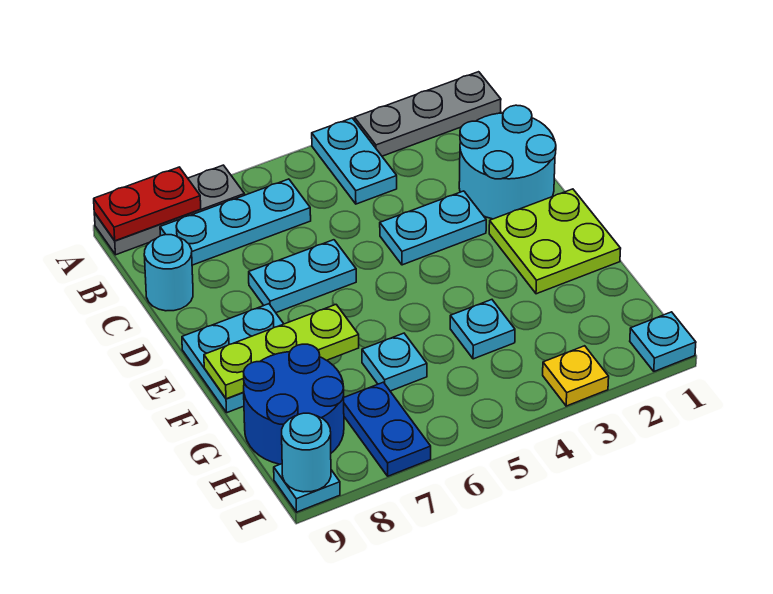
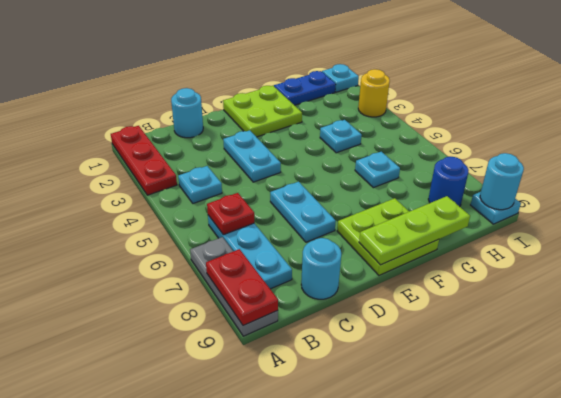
grey plate A1:A3 level 1 -> red plate A1:A3 level 1
cyan plate A4:B4 level 1 -> cyan plate B4 level 1
none -> red plate B6 level 2
cyan round brick C1:D2 level 1 -> cyan round brick C1 level 1
cyan plate E8:F9 level 1 -> lime plate E8:F9 level 1
lime plate F7:F9 level 2 -> lime plate E9:G9 level 2
blue round brick G8:H9 level 1 -> blue round brick H8 level 1
blue plate H7:I7 level 1 -> blue plate G1:H1 level 1
yellow plate I3 level 1 -> yellow round brick I3 level 1

